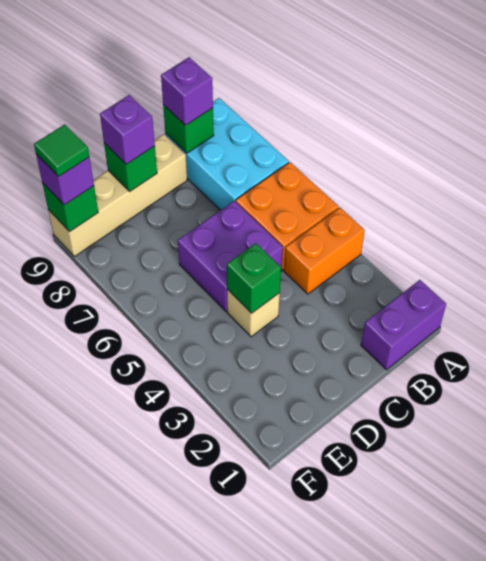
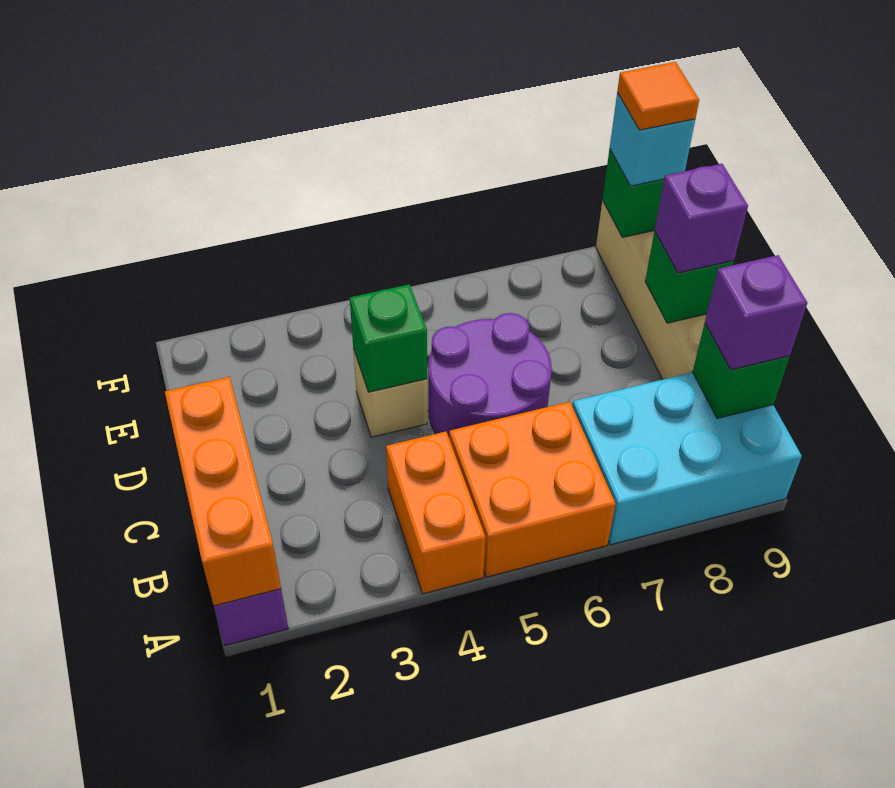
none -> orange brick A1:C1 level 2
purple brick C5:D6 level 1 -> purple round brick C5:D6 level 1
purple brick F9 level 3 -> cyan brick F9 level 3
green tile F9 level 4 -> orange tile F9 level 4

